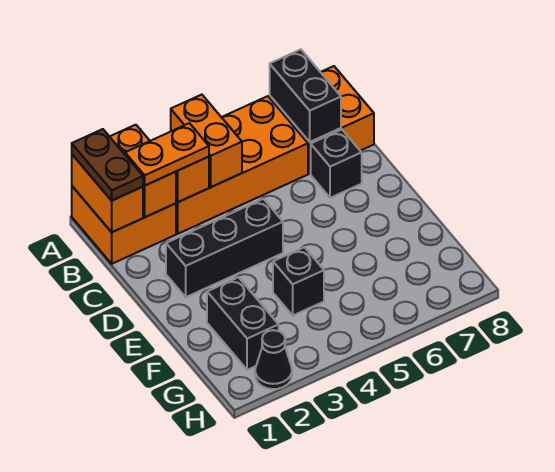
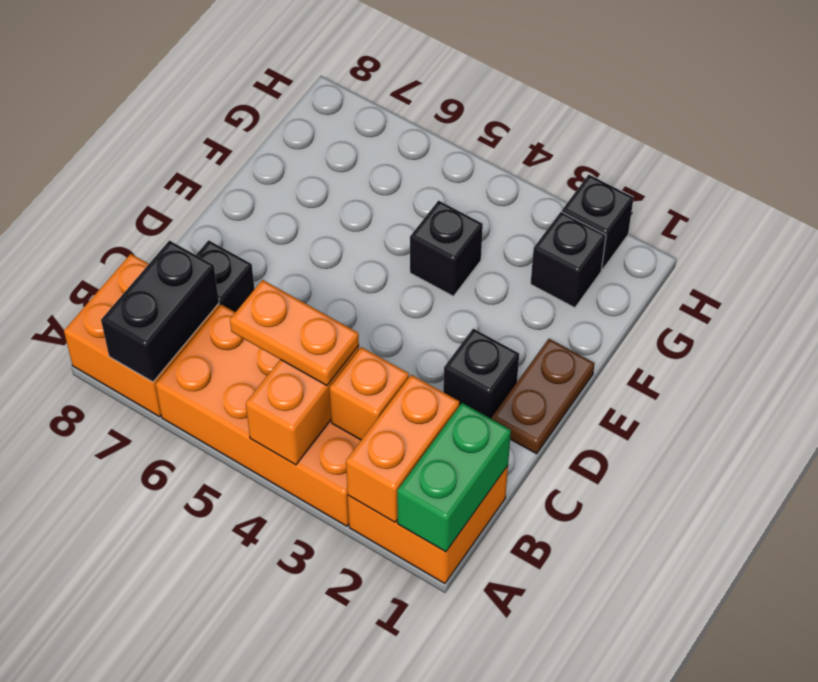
orange brick A1:B1 level 2 -> green brick A1:B1 level 2
brown plate A1:B1 level 3 -> brown plate D1:E1 level 1
orange plate B2:B3 level 3 -> orange plate B4:B5 level 3
black brick D2:D4 level 1 -> black brick D2 level 1
black brick F2:G2 level 1 -> black brick G2 level 1
black cone H2 level 1 -> black brick H2 level 1

